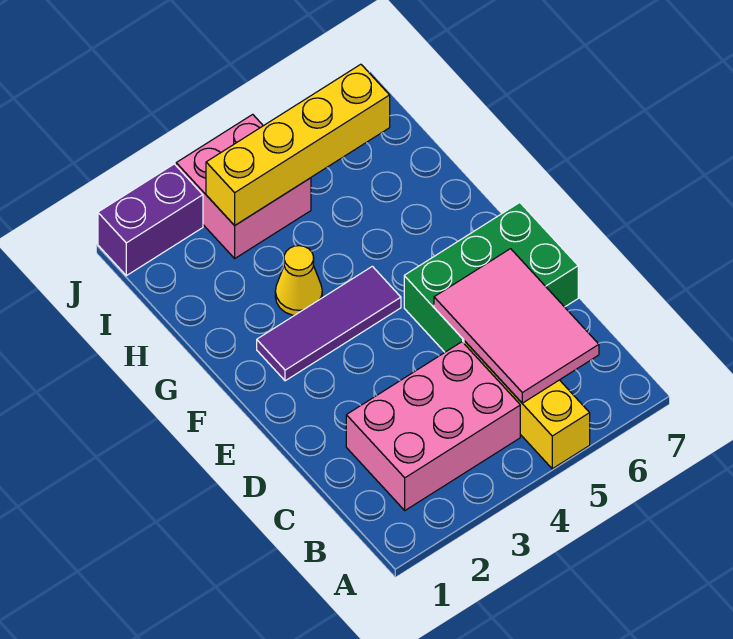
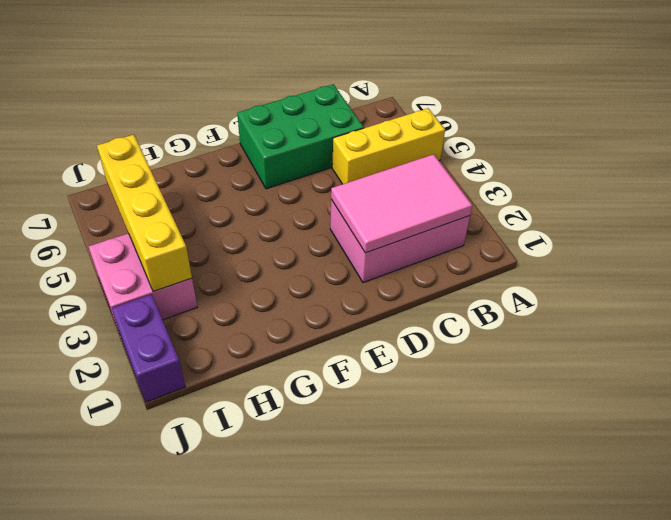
pink brick B2:C4 level 1 -> pink brick B2:D3 level 1
pink tile B5:D6 level 2 -> pink tile B2:D3 level 2
green brick D5:E7 level 1 -> green brick C6:E7 level 1
purple tile F2:F4 level 1 -> none
yellow cone G3 level 1 -> none

